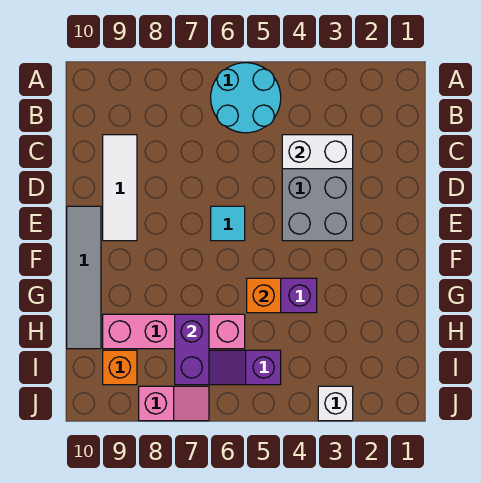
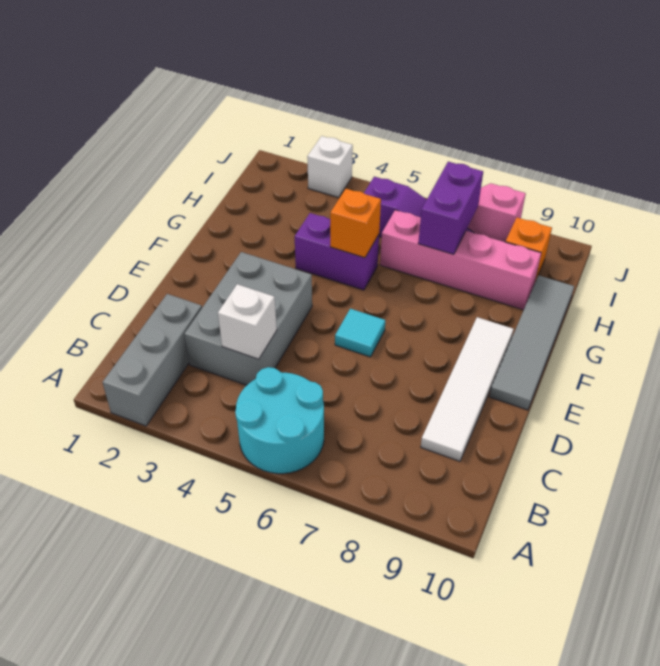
none -> grey brick A2:C2 level 1
white brick C3:C4 level 2 -> white brick C4 level 2
white tile C9:E9 level 1 -> white tile C9:F9 level 1

